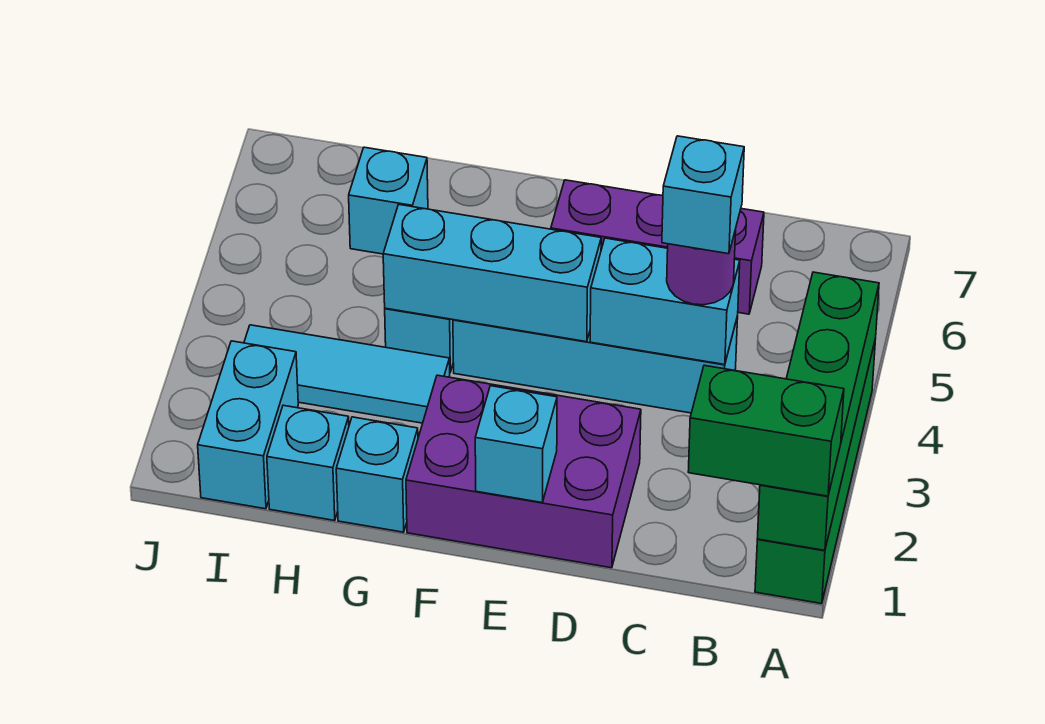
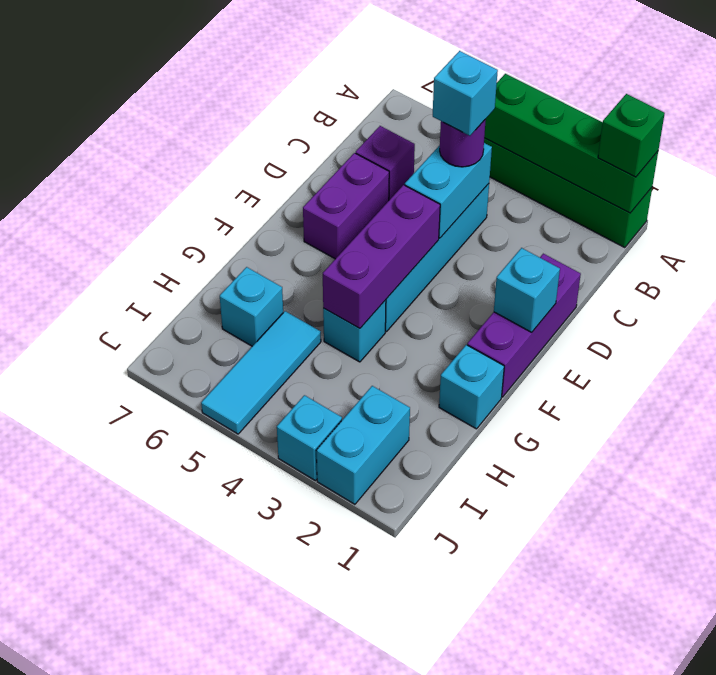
green brick A1:B1 level 3 -> green brick A1 level 3
purple brick D1:F2 level 1 -> purple brick D1:F1 level 1
cyan brick E4:G4 level 2 -> purple brick E4:G4 level 2
cyan tile G3:I3 level 1 -> cyan tile H5:J5 level 1
cyan brick H1 level 1 -> cyan brick J3 level 1
cyan brick I1:I2 level 1 -> cyan brick I2:J2 level 1

